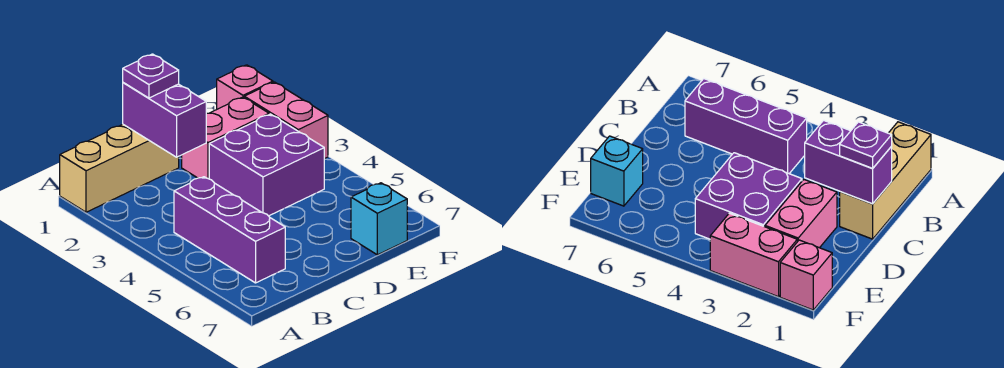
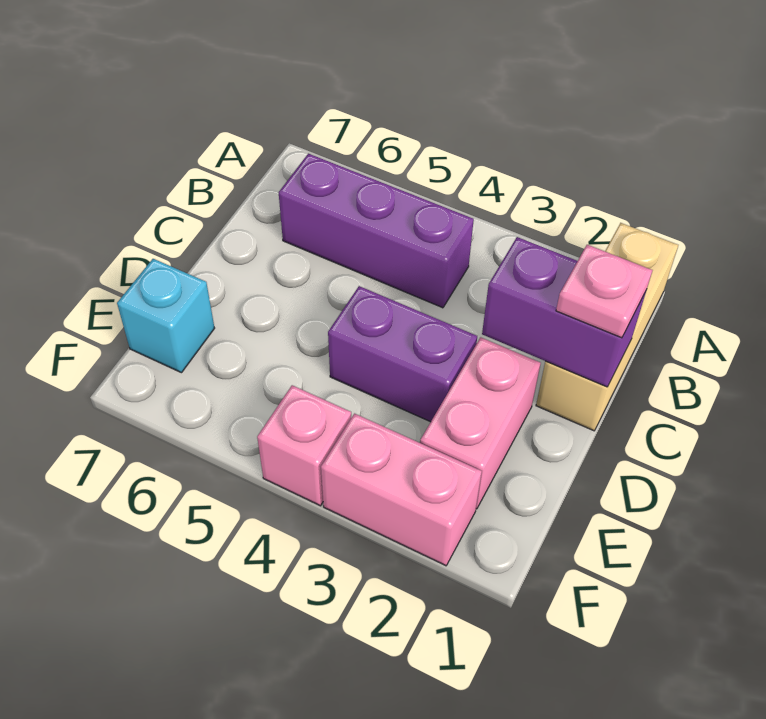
purple plate C1 level 3 -> pink plate C1 level 3
purple brick D3:E4 level 1 -> purple brick D3:D4 level 1
pink brick F1 level 1 -> pink brick F4 level 1

